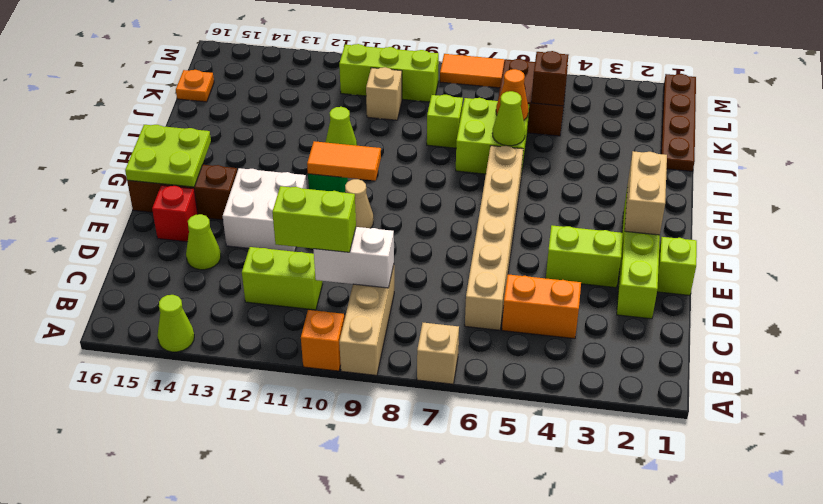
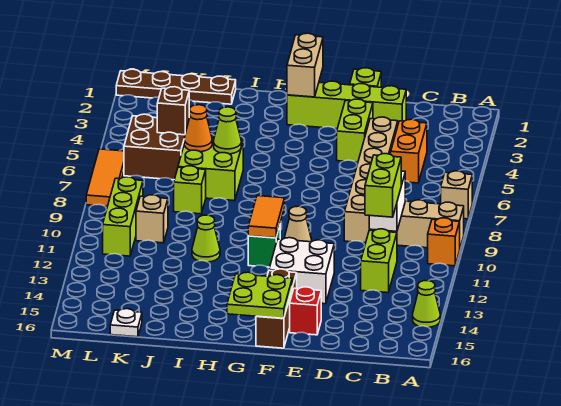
tan brick C6:H6 level 1 -> tan brick D4:D9 level 1
lime cone D14 level 1 -> none
tan brick F2:G2 level 2 -> tan brick G1:G2 level 2
orange plate K16 level 1 -> white plate K16 level 1

